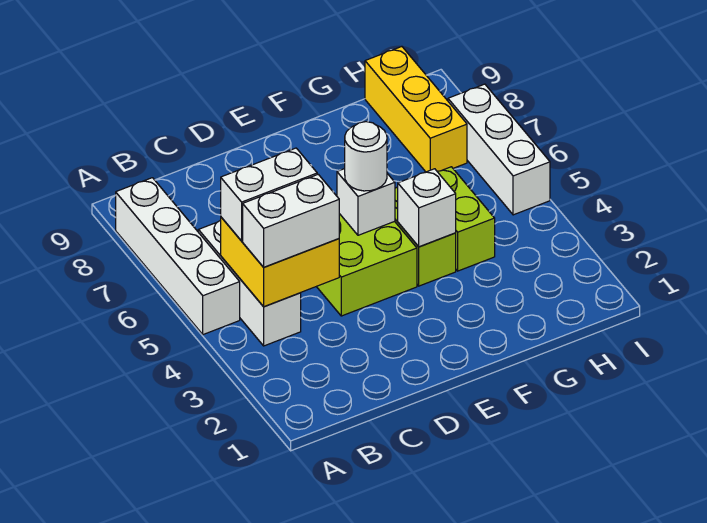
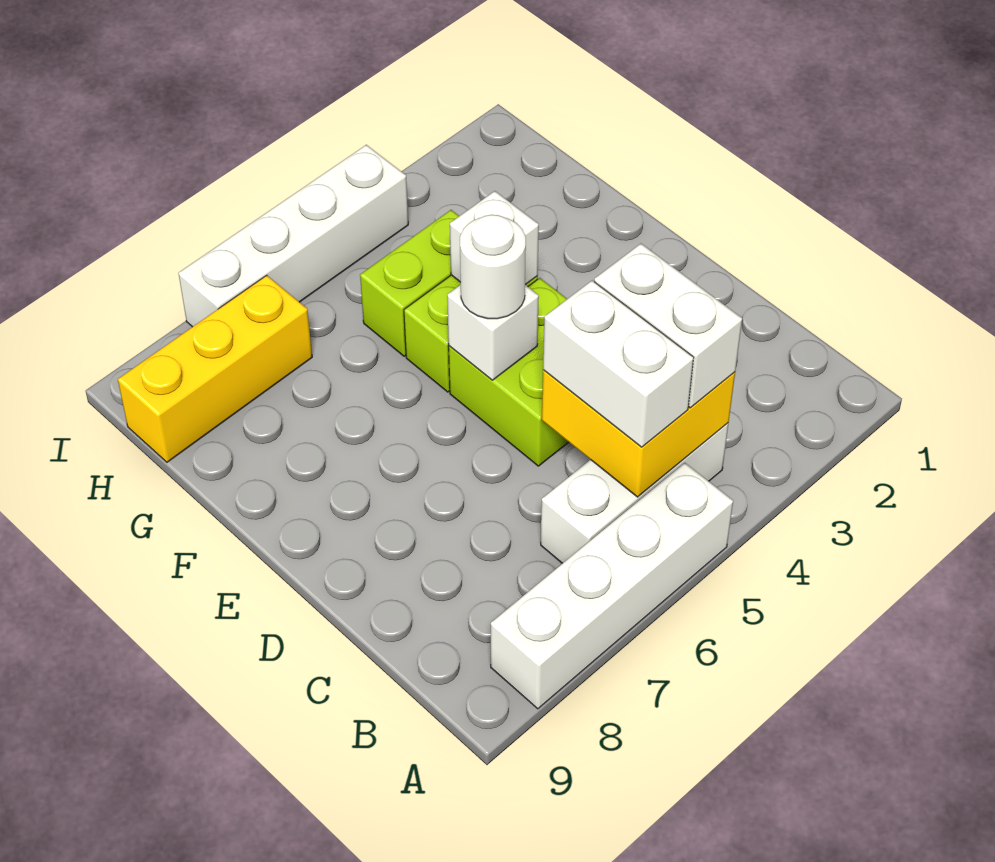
white brick I5:I7 level 1 -> white brick I4:I7 level 1

